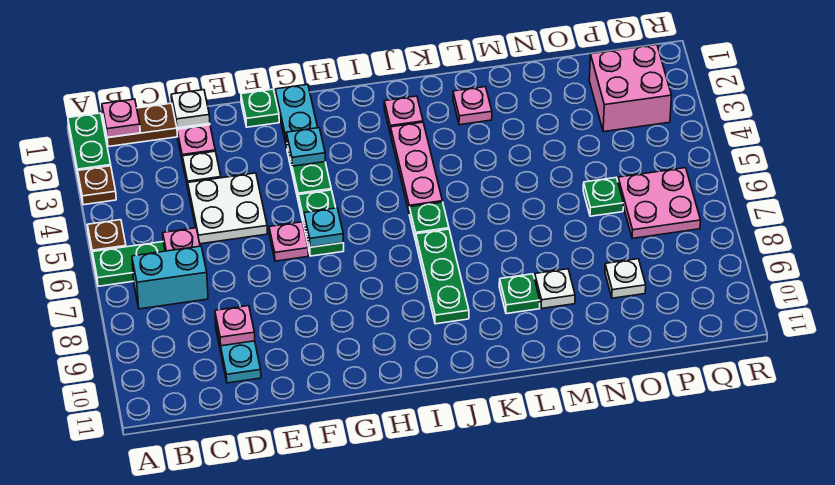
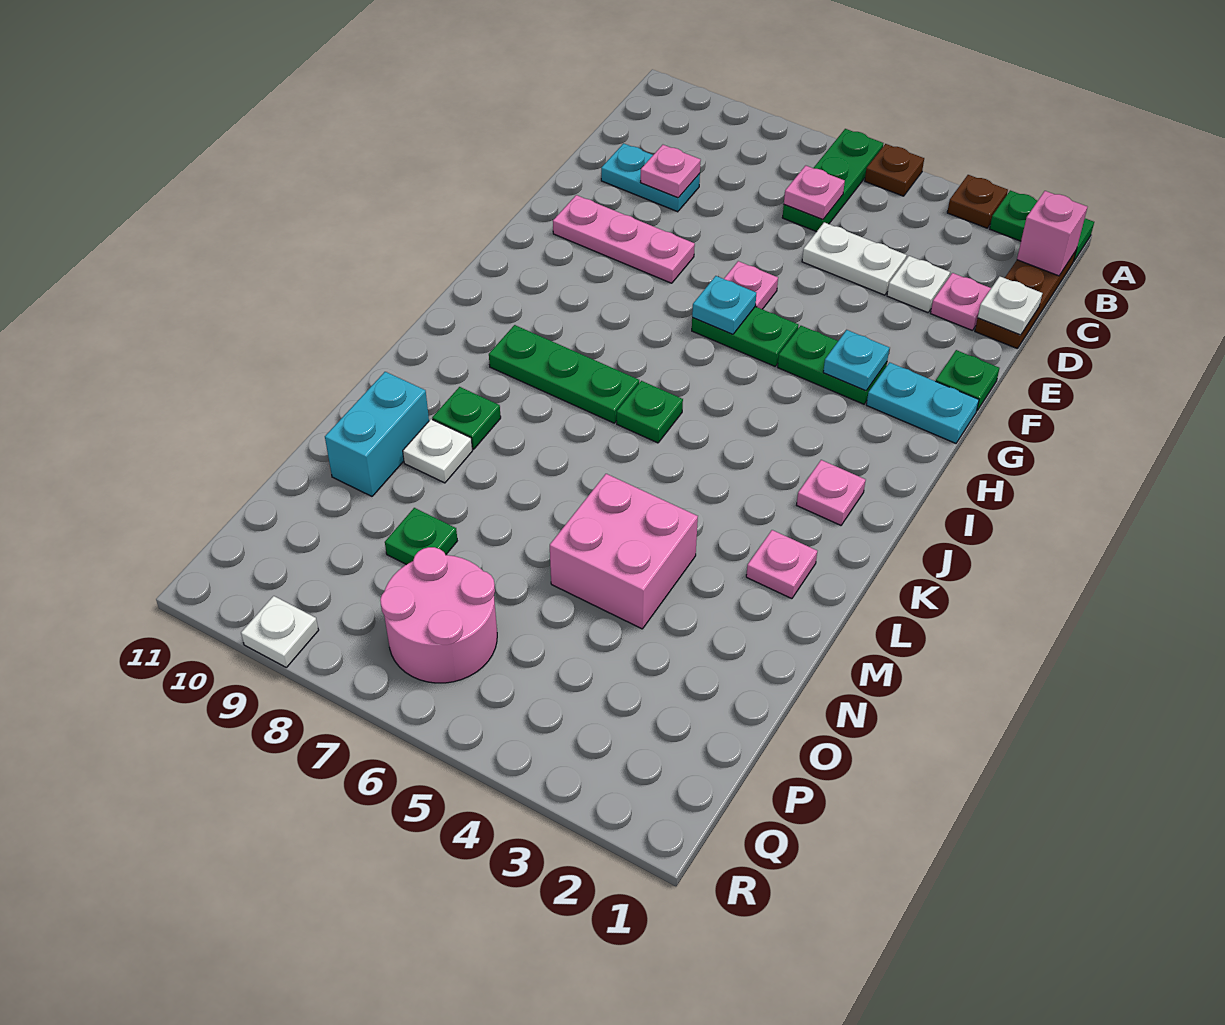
pink plate B1 level 2 -> pink brick B1 level 2
cyan brick B7:C7 level 1 -> cyan brick M10:N10 level 1
white plate D4:E5 level 1 -> white plate D4:D5 level 1
pink plate J3:J5 level 1 -> pink plate F8:F10 level 1
green plate O6 level 1 -> green plate O8 level 1
white plate O9 level 1 -> white plate R9 level 1
pink brick P2:Q3 level 1 -> pink brick M4:N5 level 1
pink plate P6:Q7 level 1 -> pink round brick P6:Q7 level 1

